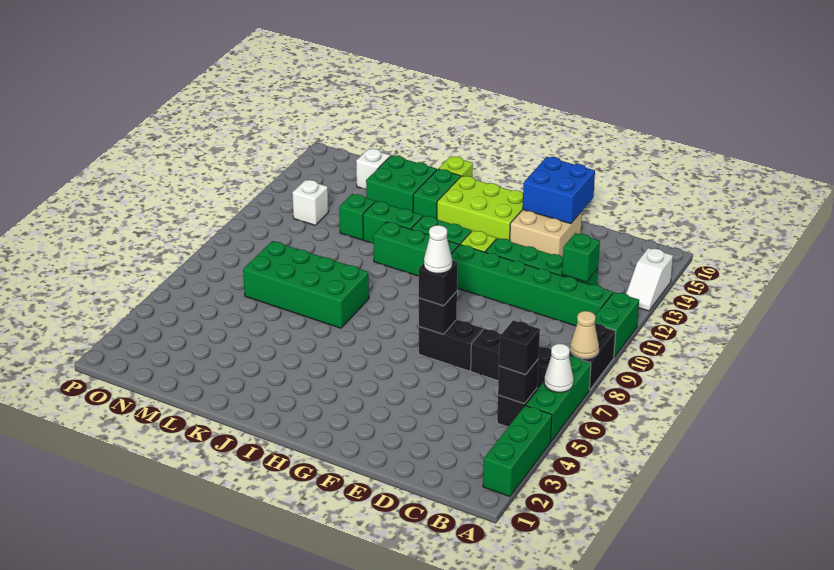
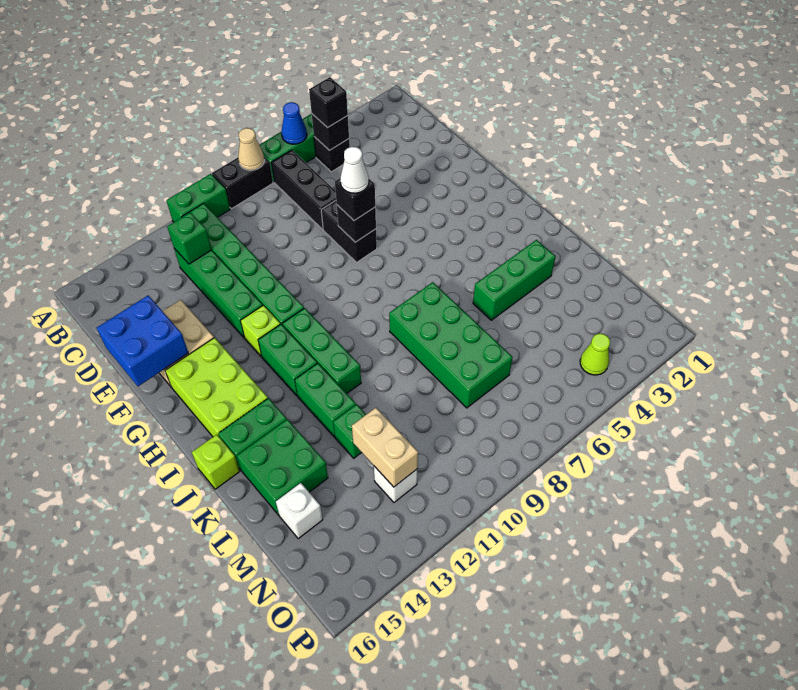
green brick A2:A4 level 1 -> green brick K3:K5 level 1
white cone A6 level 2 -> blue cone A6 level 2
white slope A13:A14 level 1 top 14 -> none
none -> tan brick M12:N12 level 2
none -> lime cone O4 level 1

